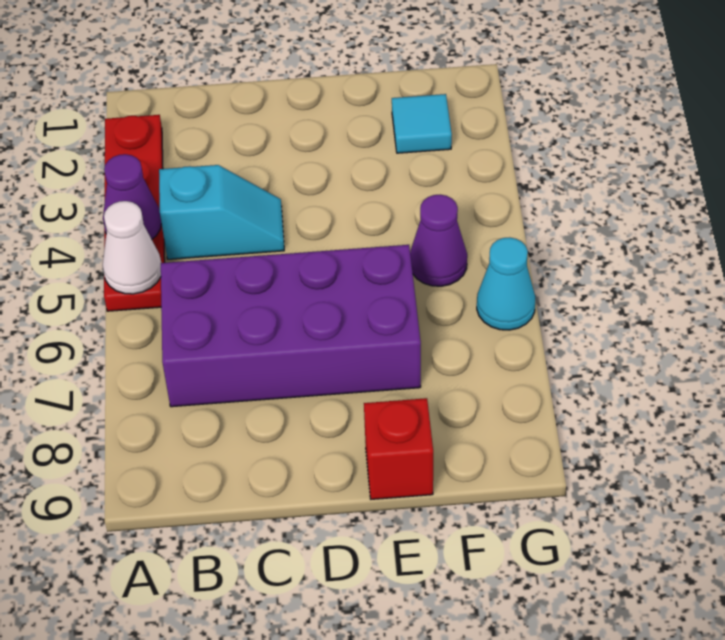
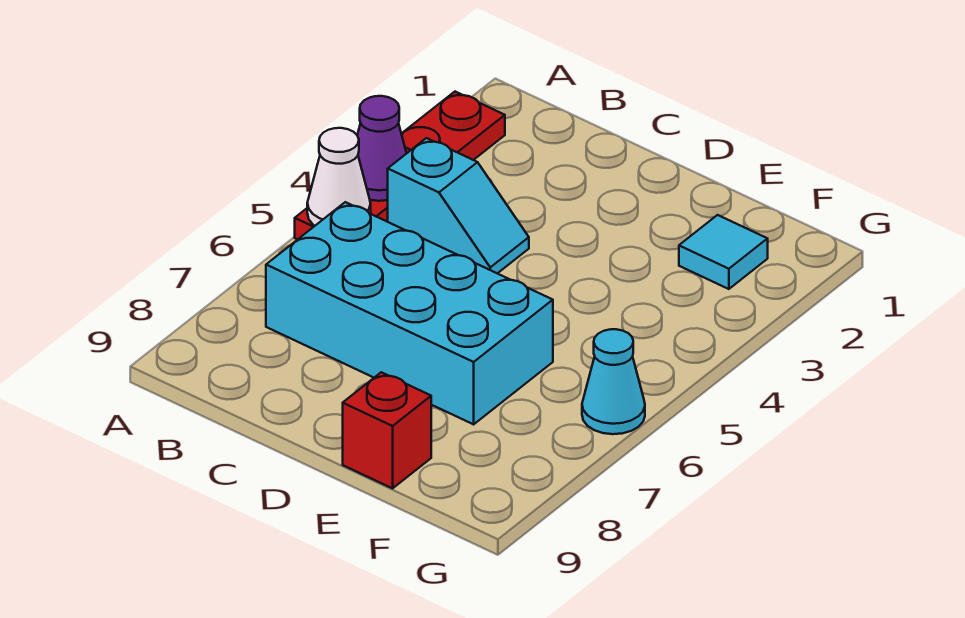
purple brick B6:E7 level 1 -> cyan brick B6:E7 level 1
purple cone F5 level 1 -> none

